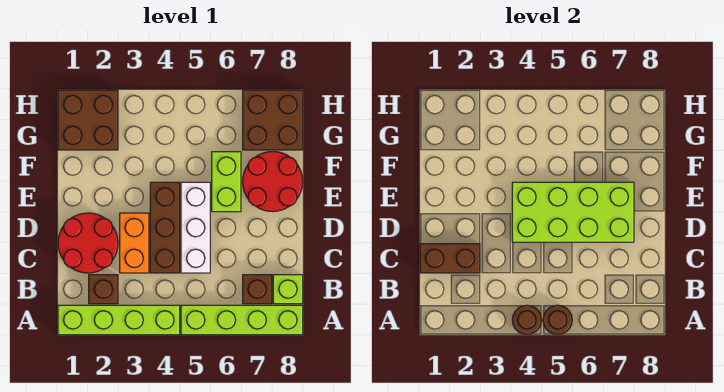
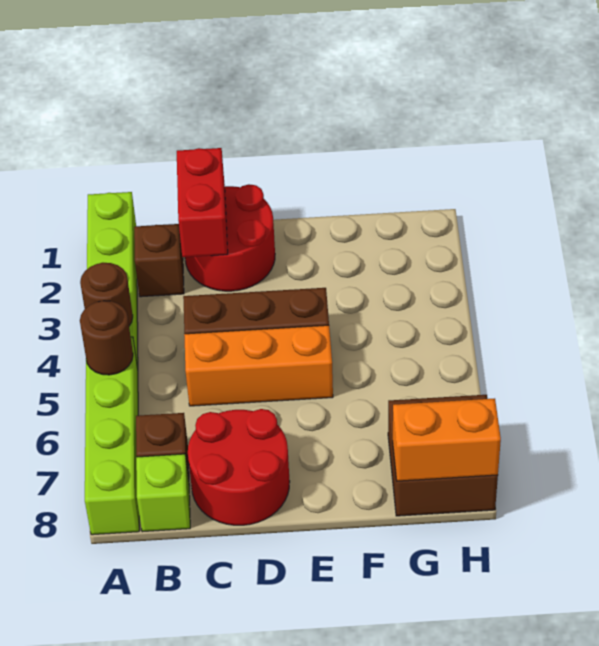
brown brick C1:C2 level 2 -> red brick C1:C2 level 2
orange brick C3:D3 level 1 -> orange brick G8:H8 level 2
white brick C5:E5 level 1 -> orange brick C5:E5 level 1
lime brick D4:E7 level 2 -> none
lime brick E6:F6 level 1 -> none
red round brick E7:F8 level 1 -> red round brick C7:D8 level 1
brown brick G1:H2 level 1 -> none

